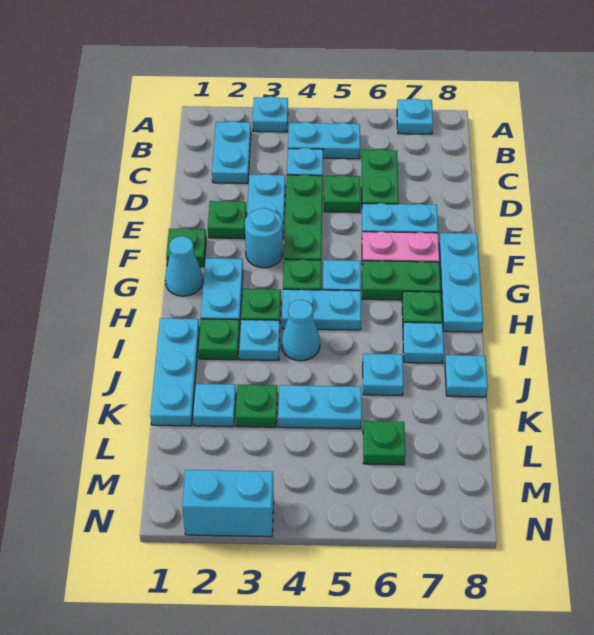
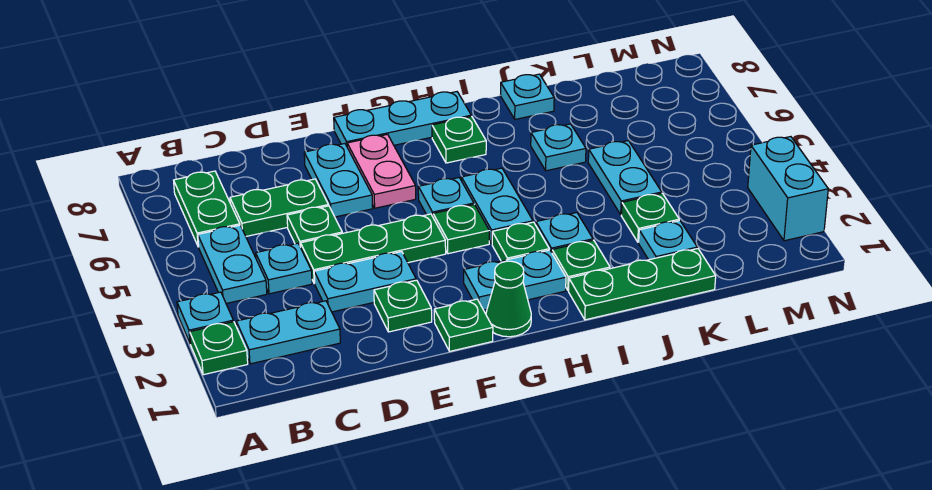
cyan plate A7 level 1 -> none
cyan round brick F3 level 1 -> none
cyan cone G1 level 1 -> green cone G1 level 1
green plate G6:G7 level 1 -> green plate B6:B7 level 1
cyan plate I1:K1 level 1 -> green plate I1:K1 level 1
cyan cone I4 level 1 -> none
cyan plate I7 level 1 -> none
green plate L6 level 1 -> green plate A2 level 1

